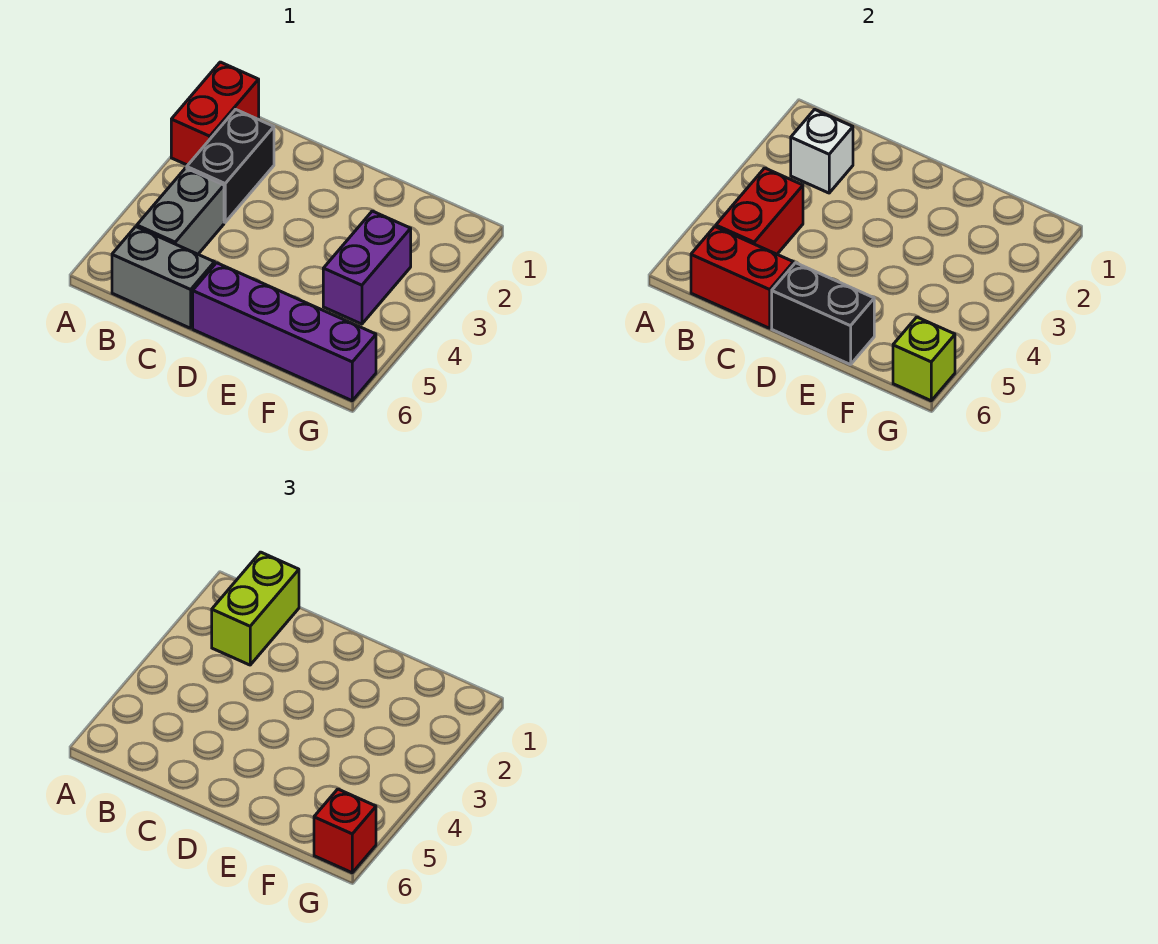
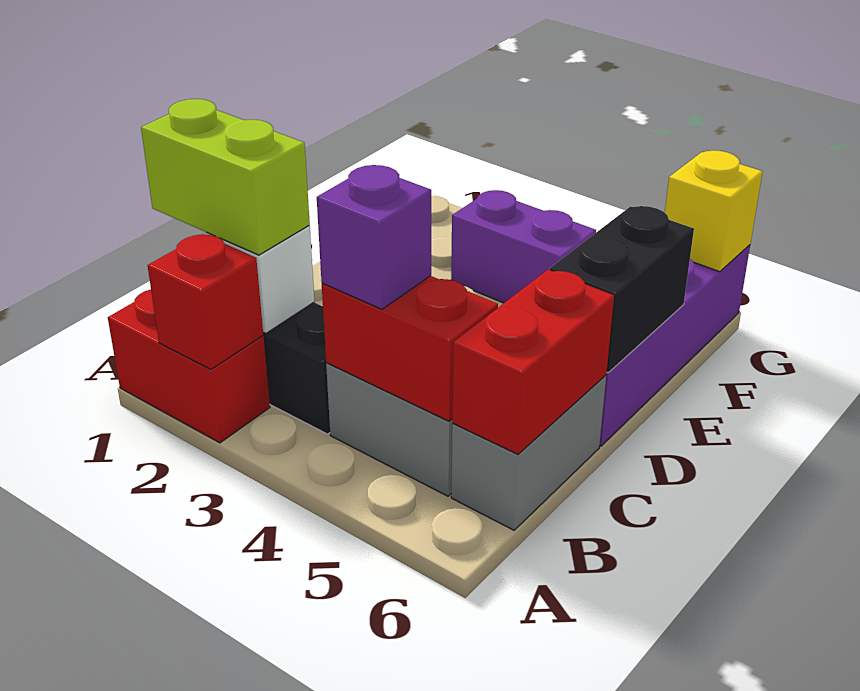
none -> purple brick B4 level 3
lime brick G6 level 2 -> yellow brick G6 level 2
red brick G6 level 3 -> red brick A2 level 2

